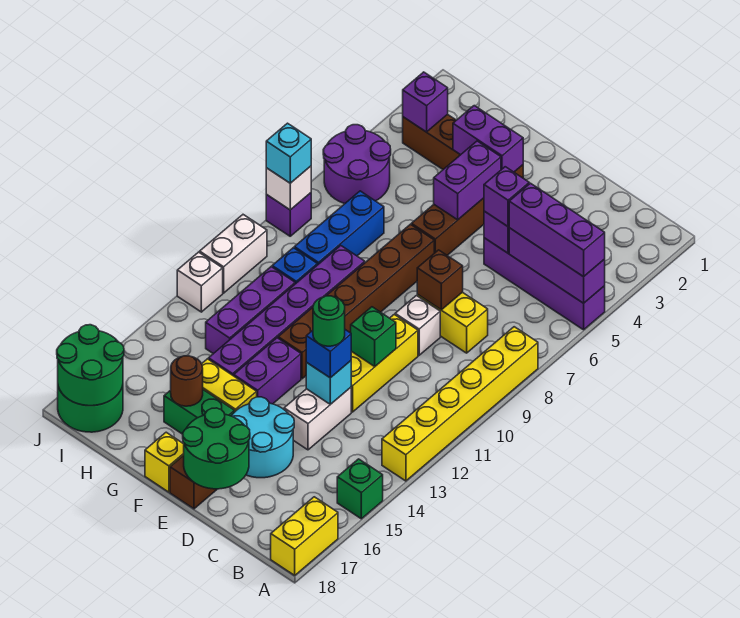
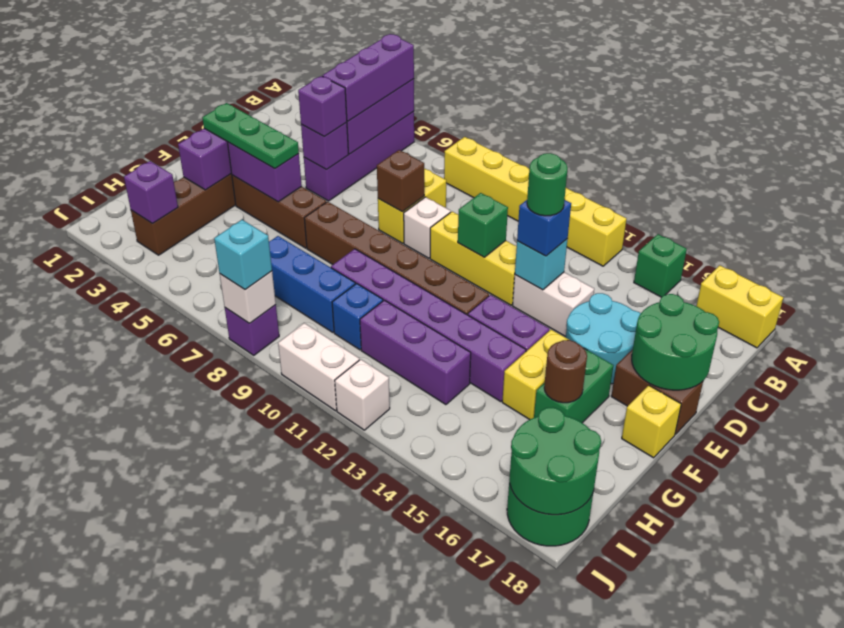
none -> green plate F3:F5 level 3
purple round brick I5:J6 level 1 -> none

